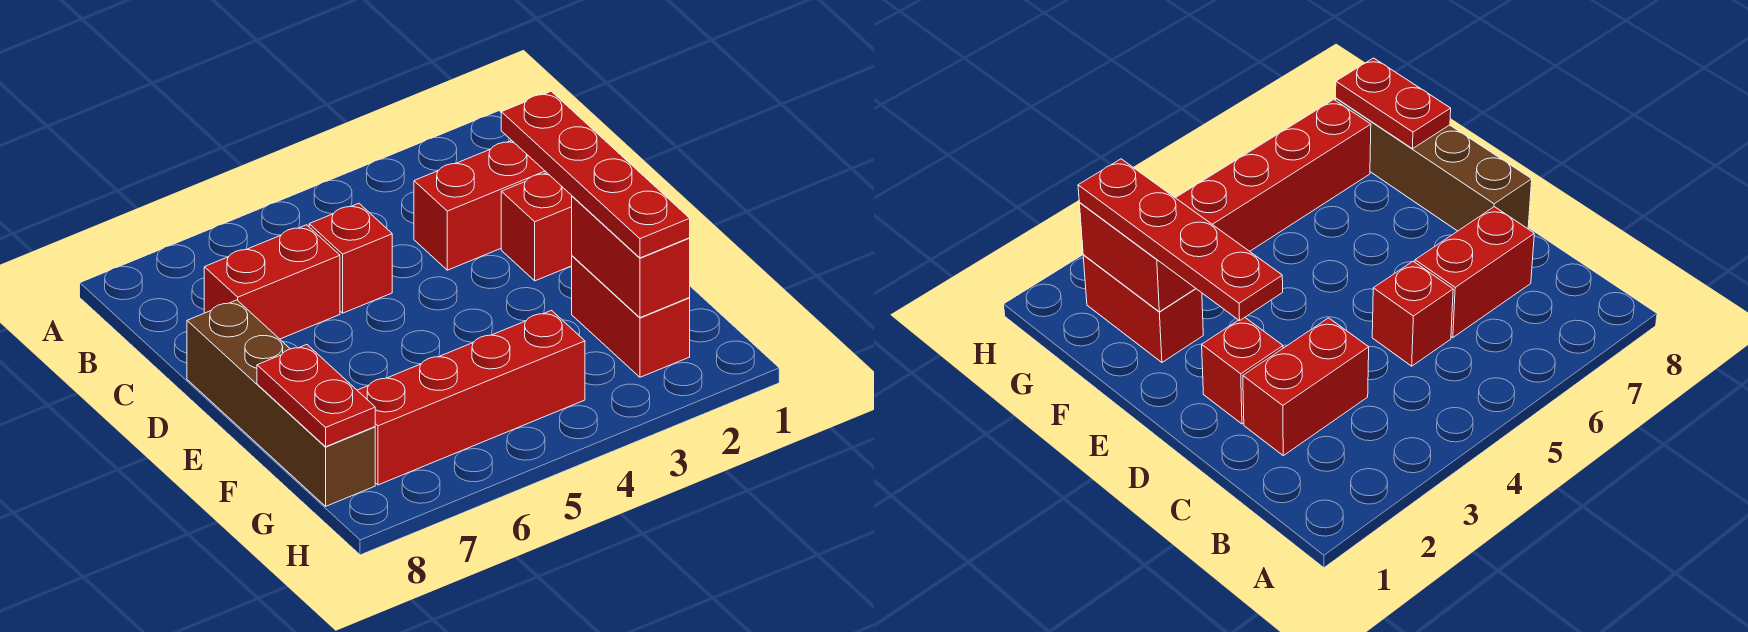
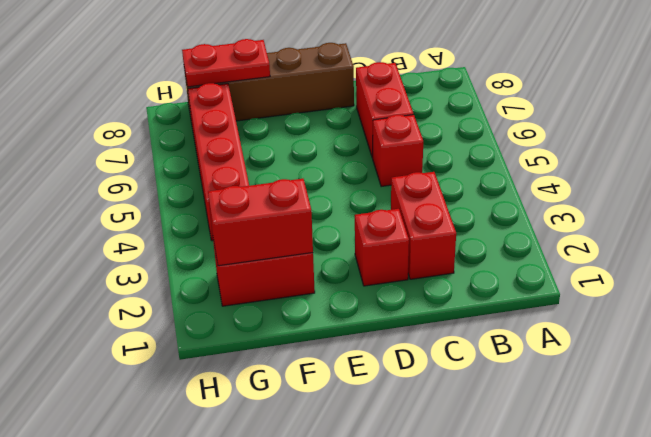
red plate D2:G2 level 3 -> none

